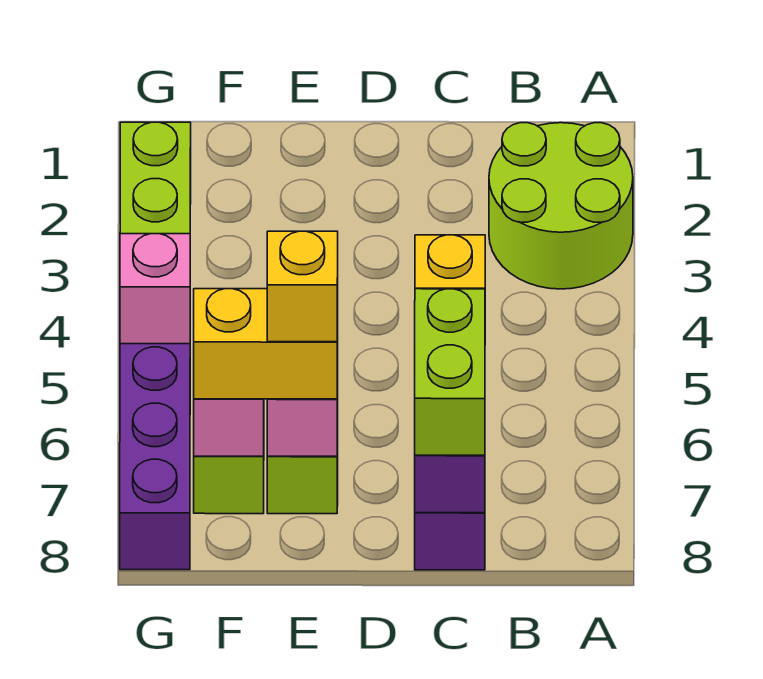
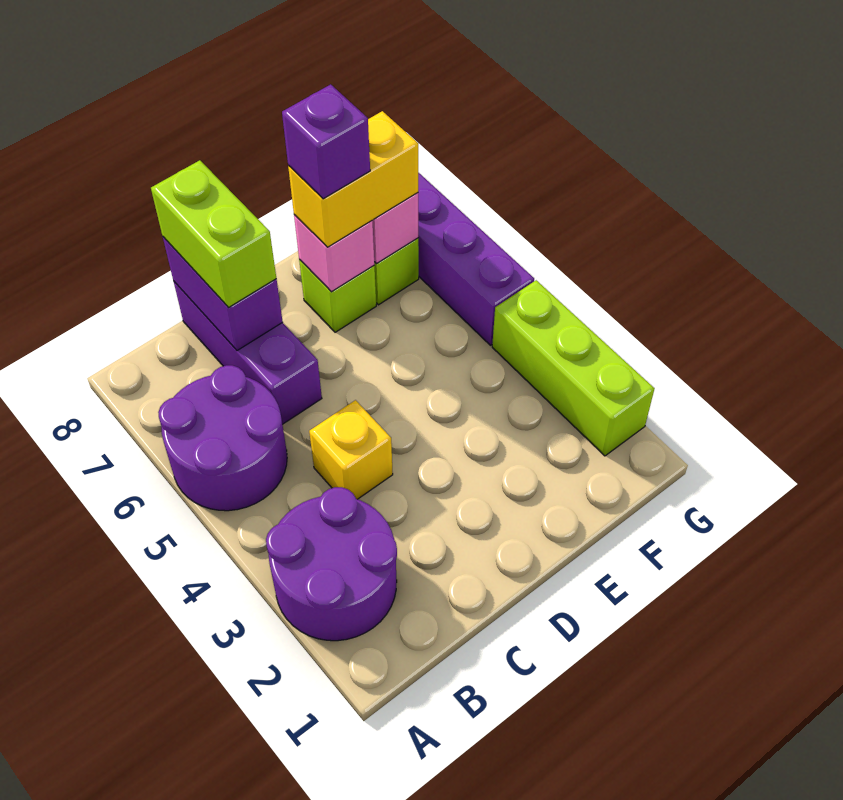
lime round brick A2:B3 level 1 -> purple round brick A2:B3 level 1
none -> purple round brick A5:B6 level 1
yellow brick E7 level 4 -> purple brick E7 level 4
pink brick G5 level 2 -> none

